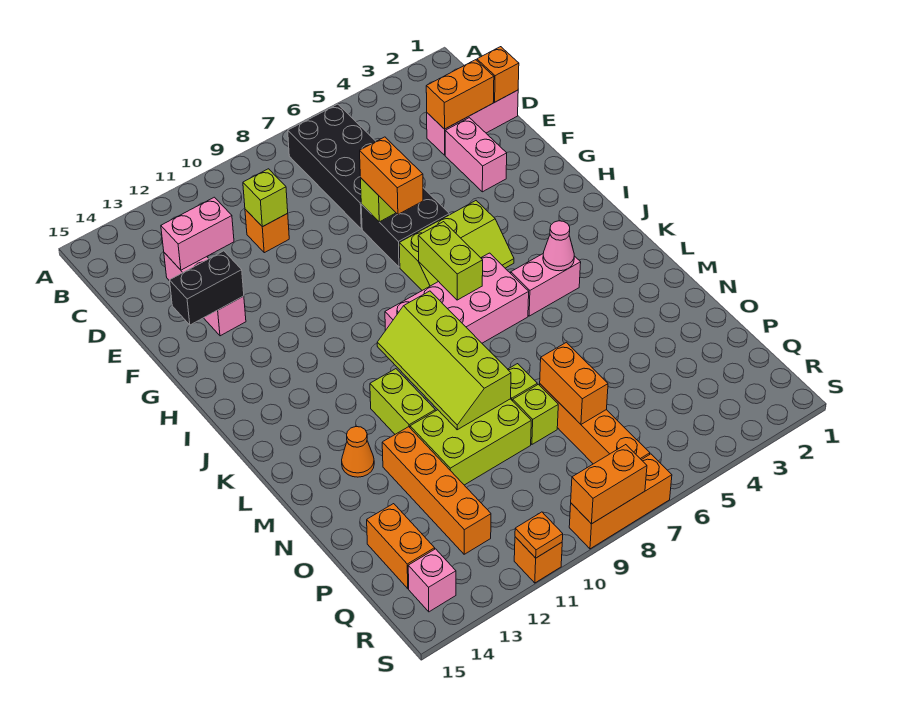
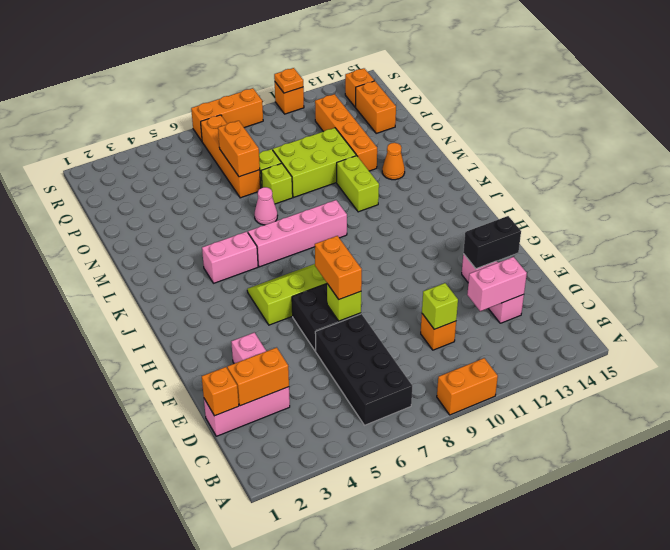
lime brick I7:J7 level 2 -> none
pink brick J6:K9 level 1 -> pink brick K6:K9 level 1
pink cone K4 level 2 -> pink cone M7 level 1
lime slope K9:N10 level 2 top 9 -> none
pink brick R14 level 1 -> orange brick R14 level 1
orange brick S8:S9 level 2 -> orange brick A9:A10 level 1

